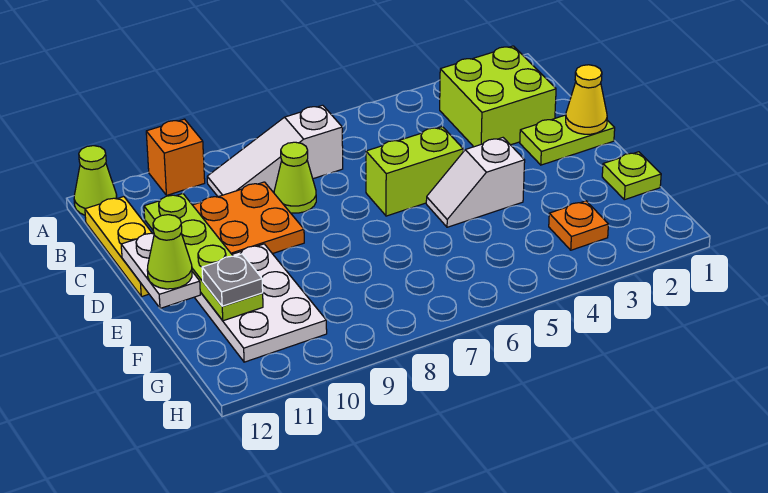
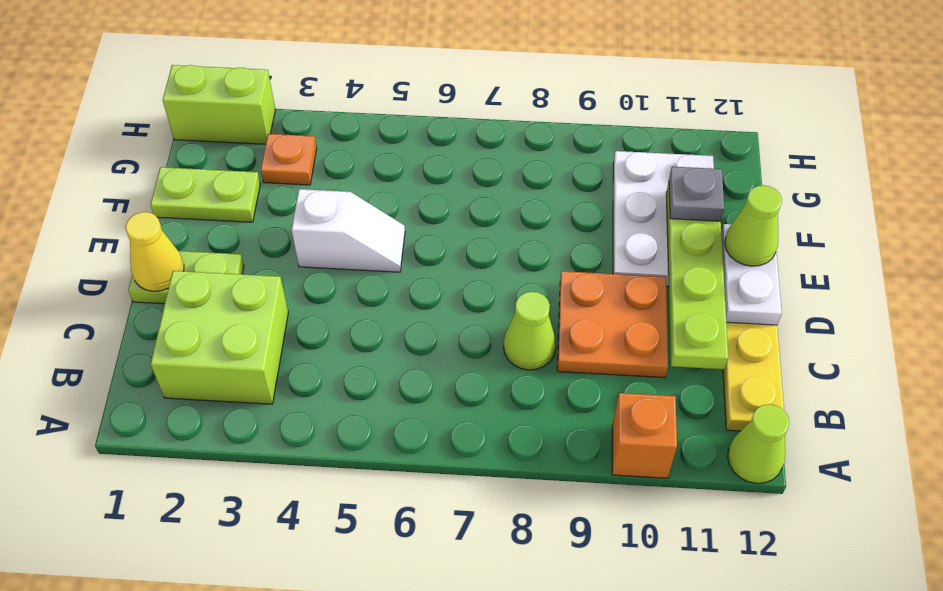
white slope B7:B9 level 1 top 7 -> none
lime brick D5:D6 level 1 -> lime brick H1:H2 level 1
lime plate F1 level 1 -> lime plate F1:F2 level 1

